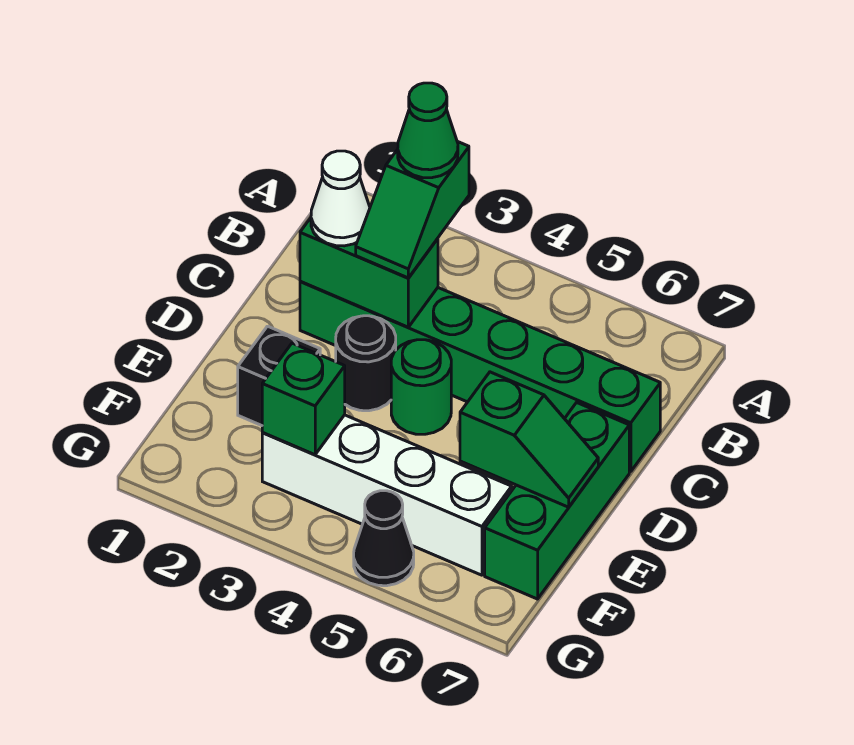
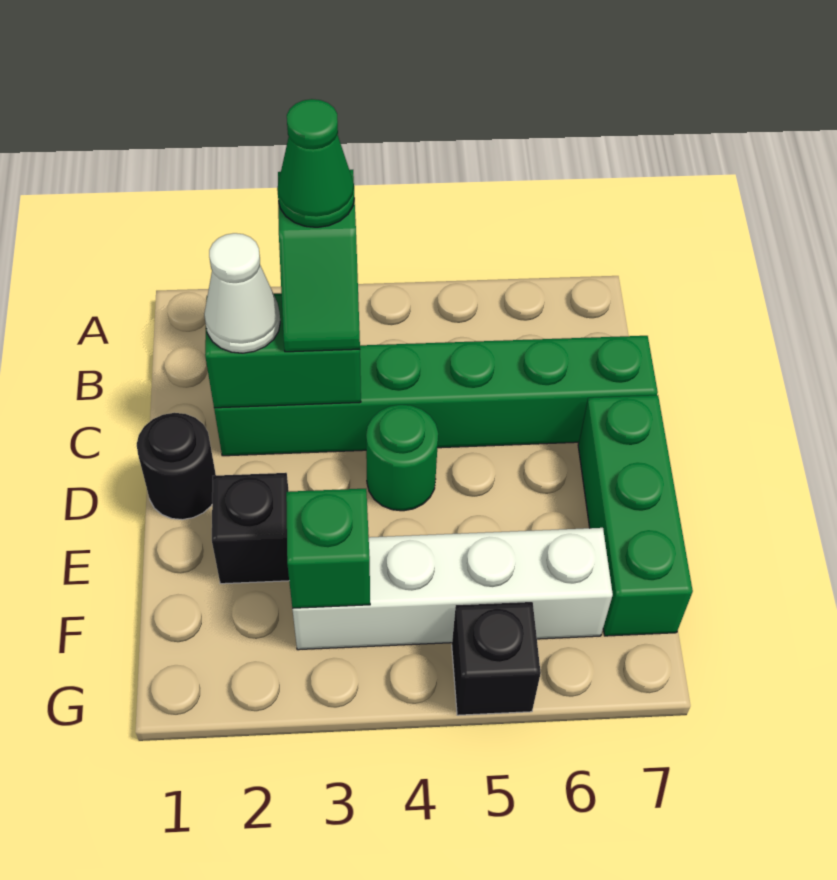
black round brick D3 level 1 -> black round brick D1 level 1
green slope E6:E7 level 2 top 6 -> none
black cone G5 level 1 -> black brick G5 level 1

